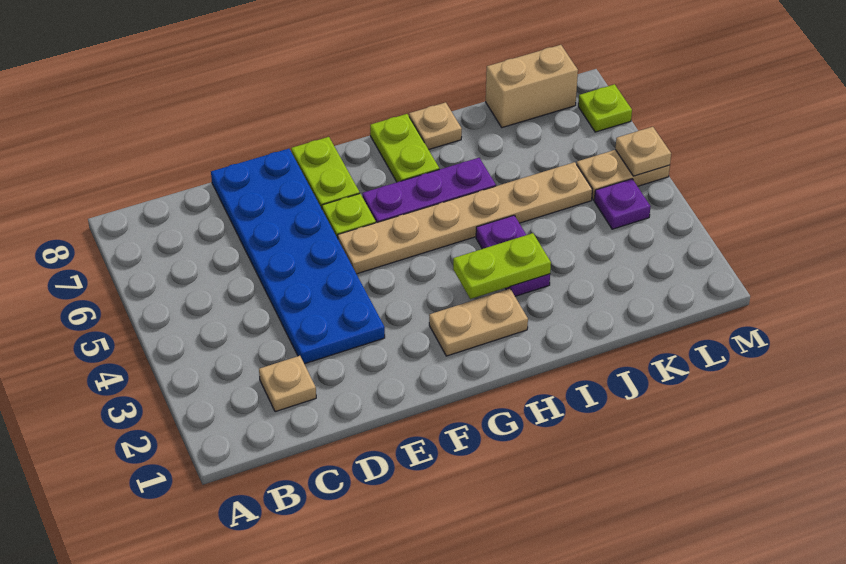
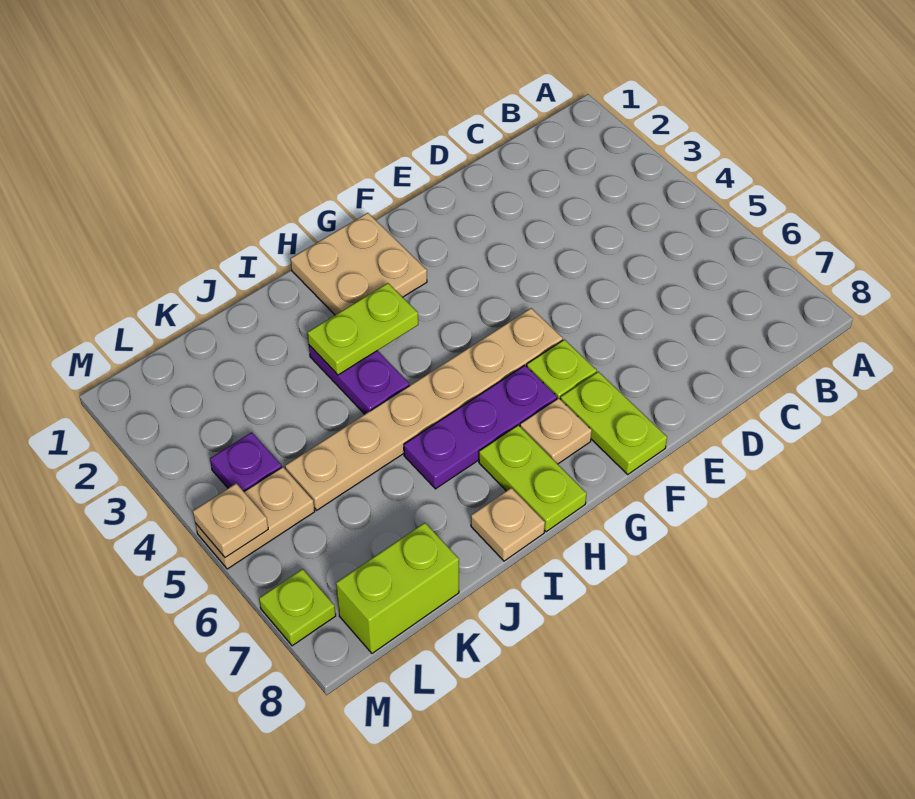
tan plate C2 level 1 -> tan plate G7 level 1
blue plate D3:E8 level 1 -> none
tan plate G2:H2 level 1 -> tan plate G1:H2 level 1
tan brick K8:L8 level 1 -> lime brick K8:L8 level 1

